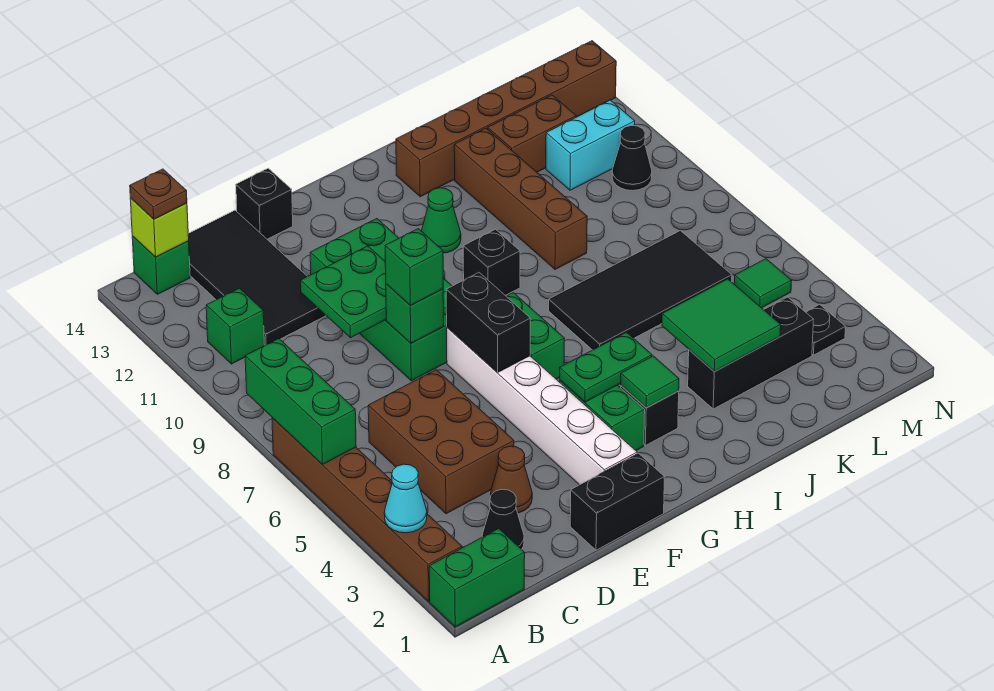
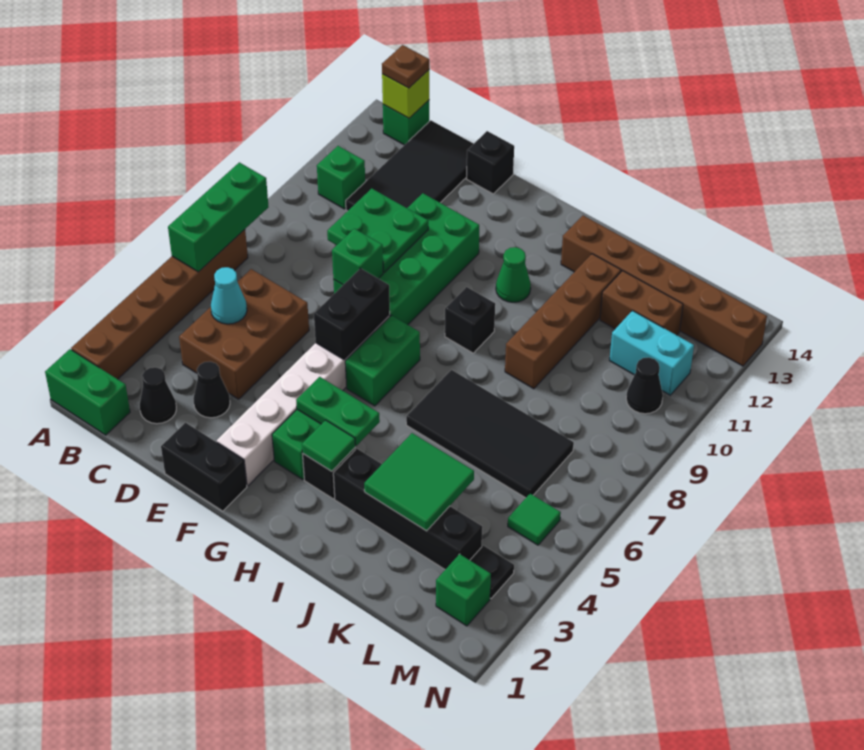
cyan cone A3 level 2 -> cyan cone C5 level 2
brown cone D3 level 1 -> black cone D3 level 1
green brick E8 level 3 -> green brick M2 level 1
black brick J3:L3 level 1 -> black brick I3:L3 level 1

